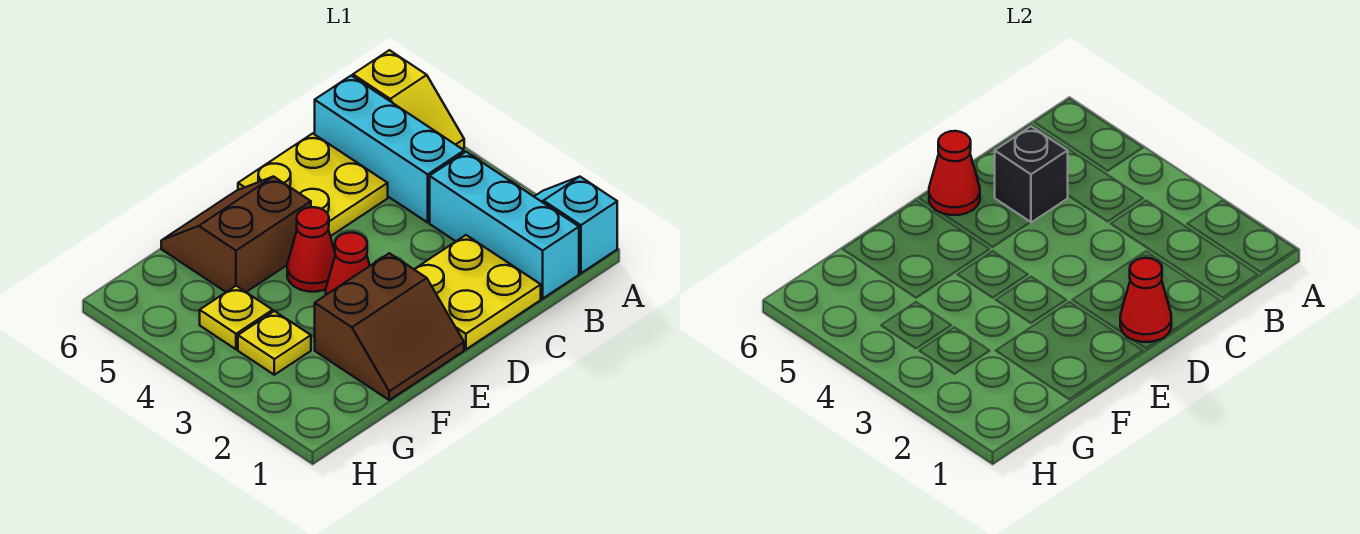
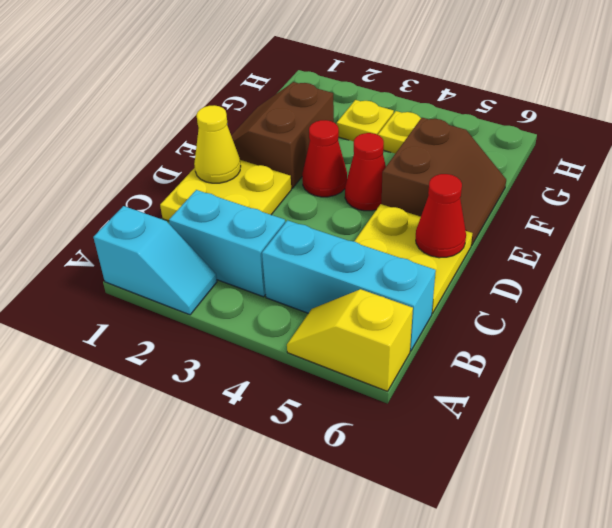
cyan brick B1:B3 level 1 -> cyan brick B2:B3 level 1
black brick C5 level 2 -> none
red cone D1 level 2 -> yellow cone D1 level 2

